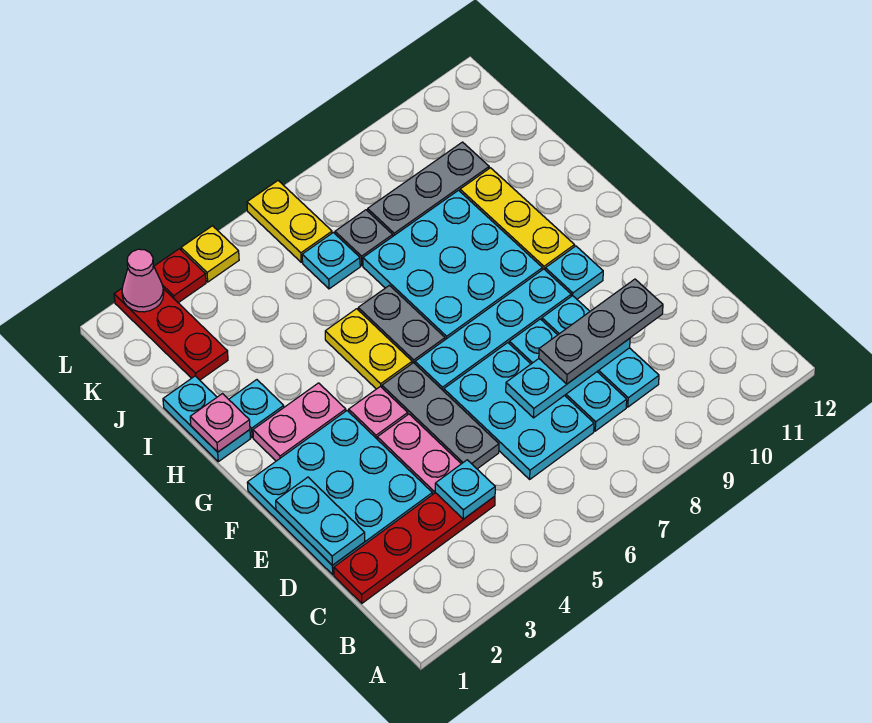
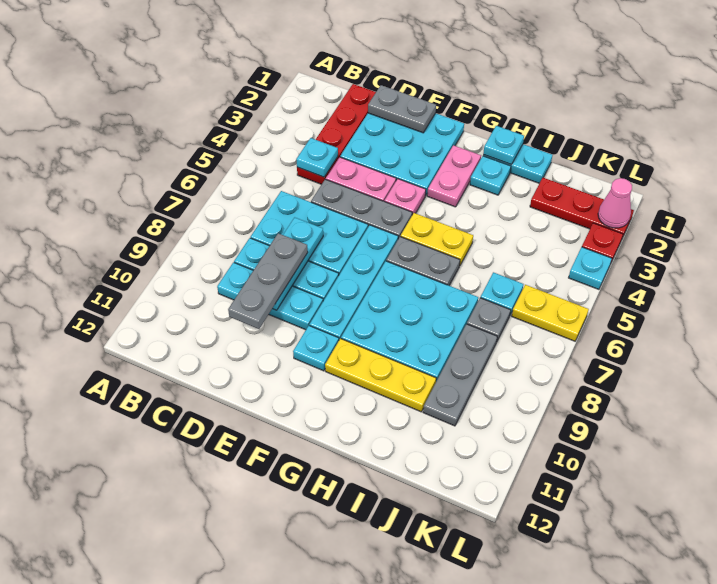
cyan plate D1:E1 level 2 -> grey plate D1:E1 level 2
pink plate H1 level 2 -> cyan plate H1 level 2
yellow plate L4 level 1 -> cyan plate L4 level 1

